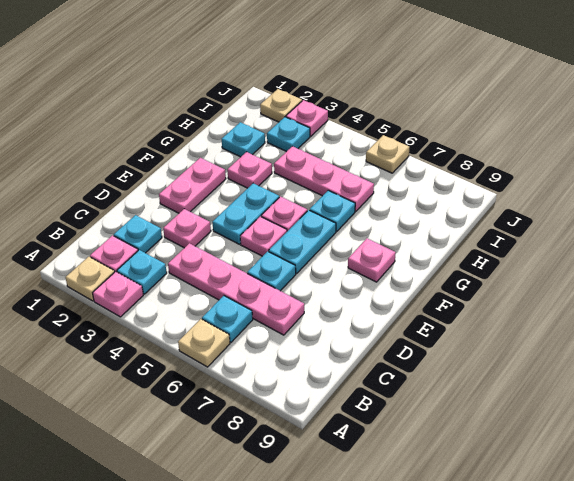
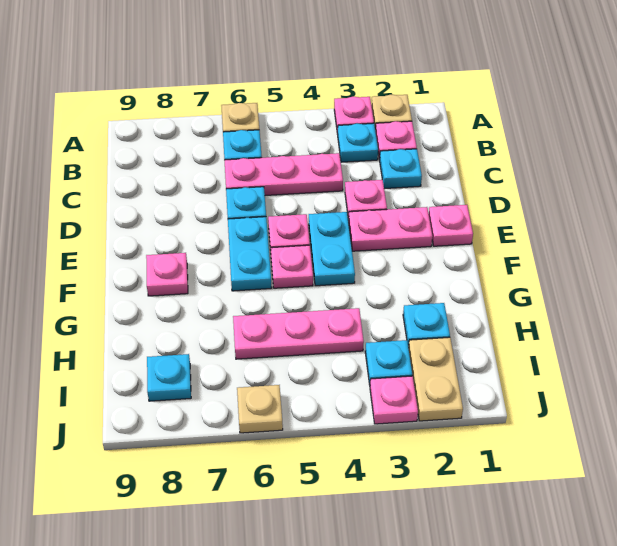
pink plate C4:C7 level 1 -> pink plate C4:C6 level 1
pink plate E2:F2 level 1 -> pink plate E2:E3 level 1
pink plate G3 level 1 -> pink plate E1 level 1
cyan plate G6 level 1 -> cyan plate I8 level 1
tan plate J2 level 1 -> tan plate I2:J2 level 1

